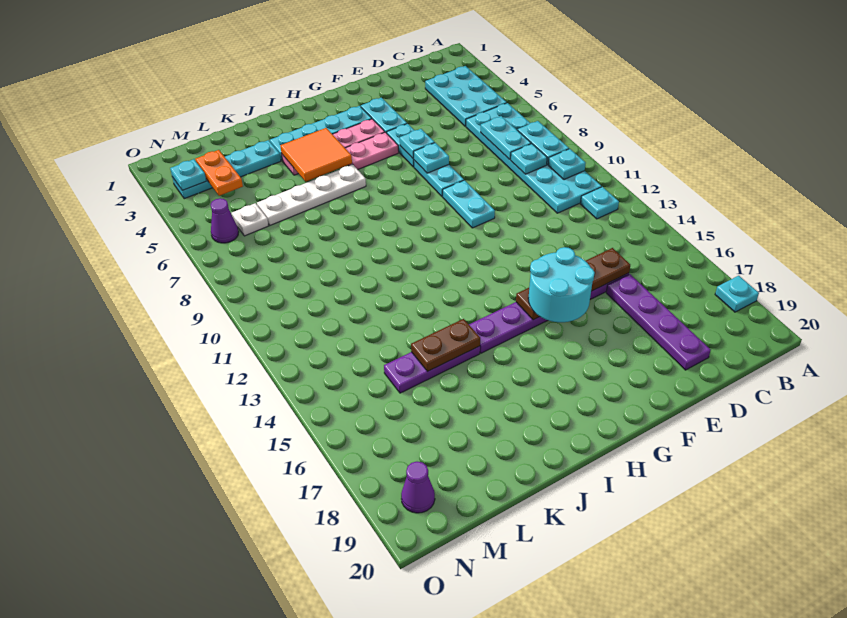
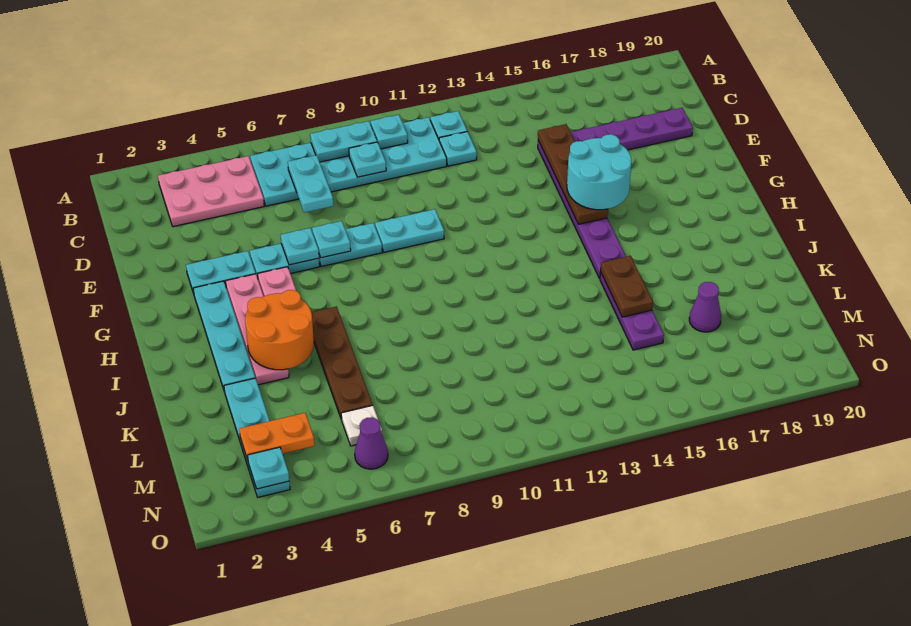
cyan plate A18 level 1 -> cyan plate C12 level 1
cyan plate B3:C5 level 1 -> pink plate B3:C5 level 1
cyan plate C7:C8 level 2 -> cyan plate C7:D7 level 2
orange tile I4:J5 level 2 -> orange round brick I4:J5 level 2
white plate I6:L6 level 1 -> brown plate I6:L6 level 1
purple cone N19 level 1 -> purple cone L17 level 1

